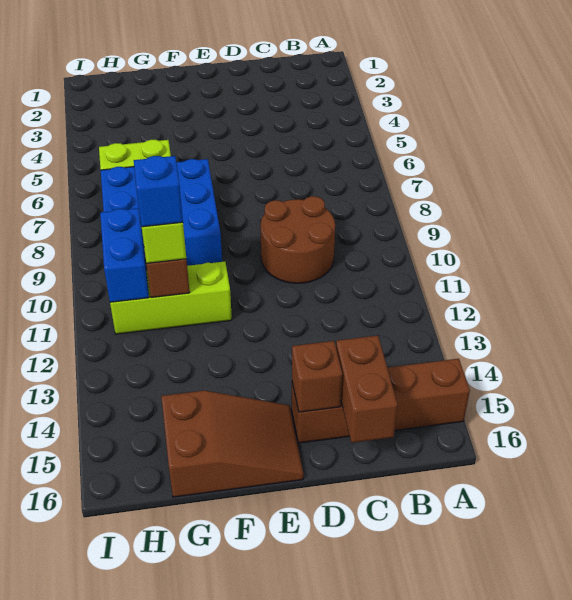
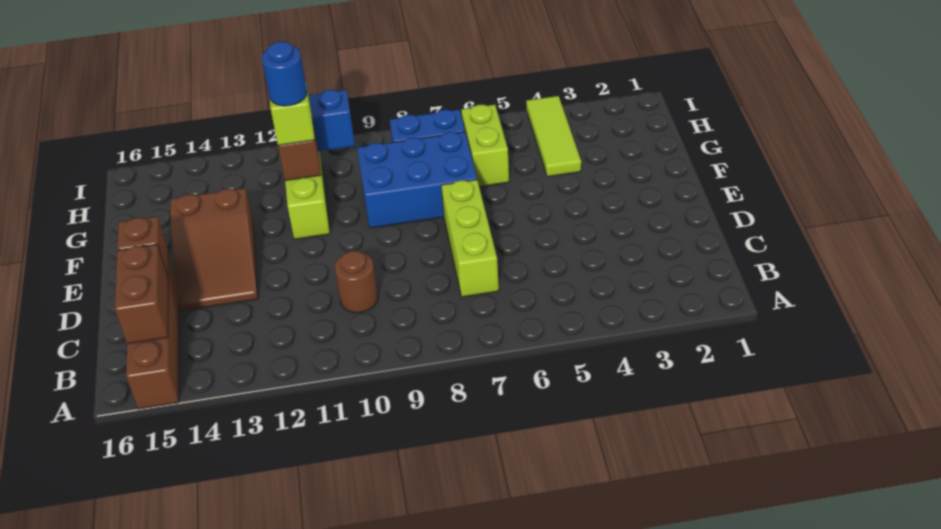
none -> lime brick C7:E7 level 1
brown round brick C9:D10 level 1 -> brown round brick C10 level 1
brown brick C15:C16 level 2 -> brown brick B15:C15 level 2
brown slope E15:G16 level 1 top G -> brown slope D13:F14 level 1 top F
none -> lime tile G4:I4 level 1
blue brick G11 level 4 -> blue round brick G11 level 4

